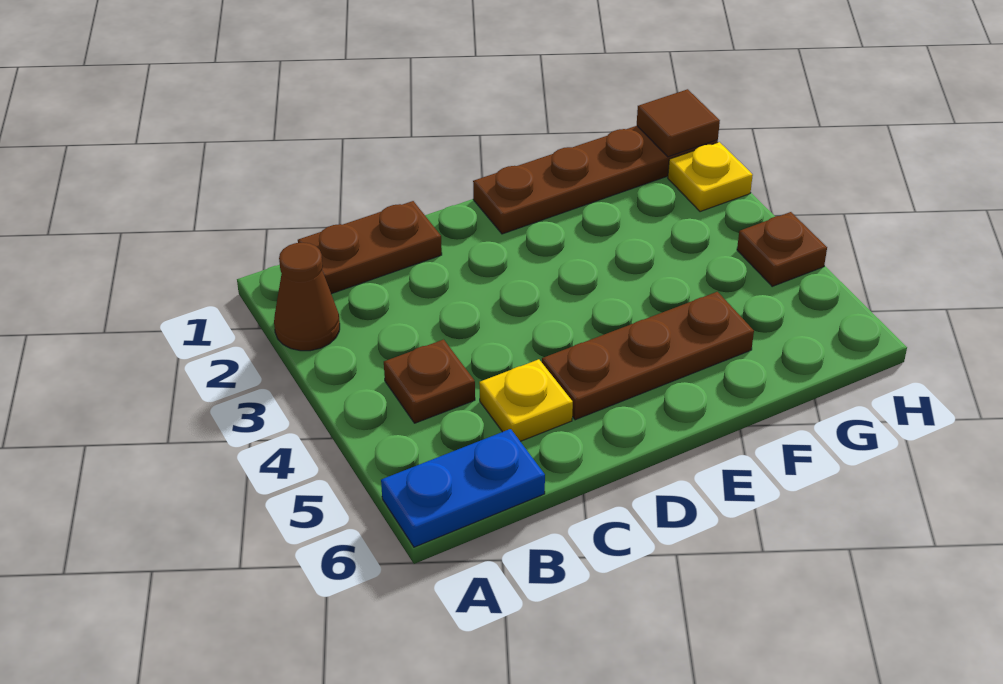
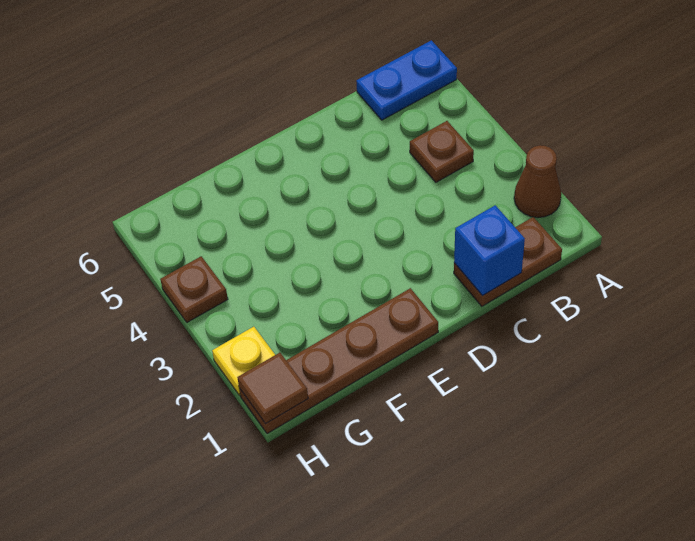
none -> blue brick C1 level 2
yellow plate C5 level 1 -> none
brown plate D5:F5 level 1 -> none

